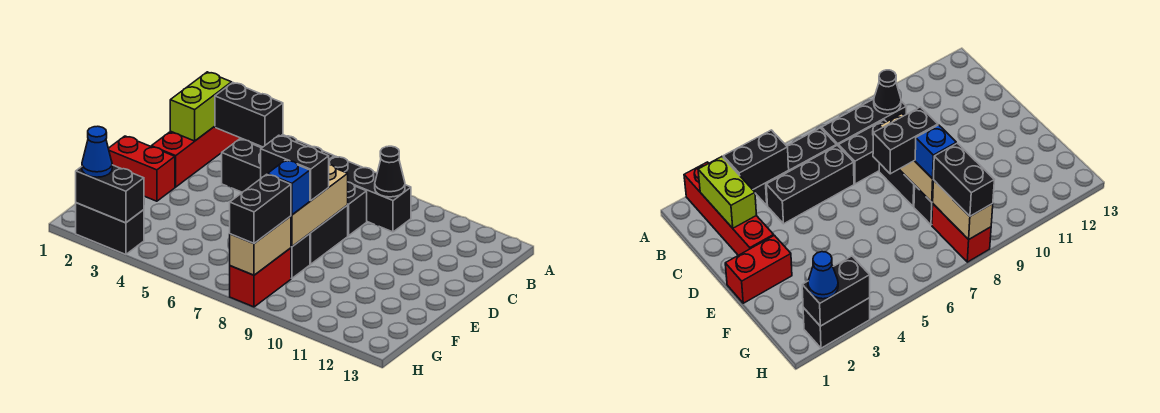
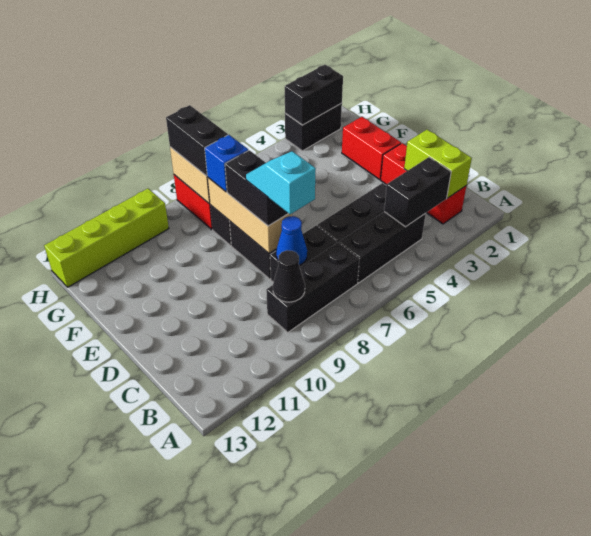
red brick A2:D2 level 1 -> red brick B2:D2 level 1
none -> cyan slope C8:D8 level 4 top C
red brick E1:E2 level 1 -> red brick E2:F2 level 1
black brick E7:E8 level 3 -> black brick D8:E8 level 3
blue cone H2 level 3 -> blue cone C8 level 2
none -> lime brick H10:H13 level 1

